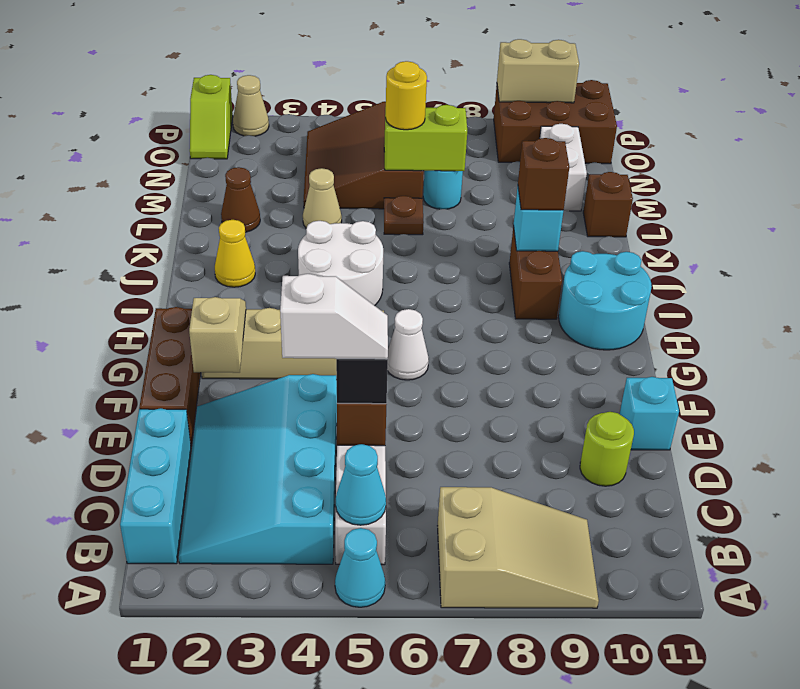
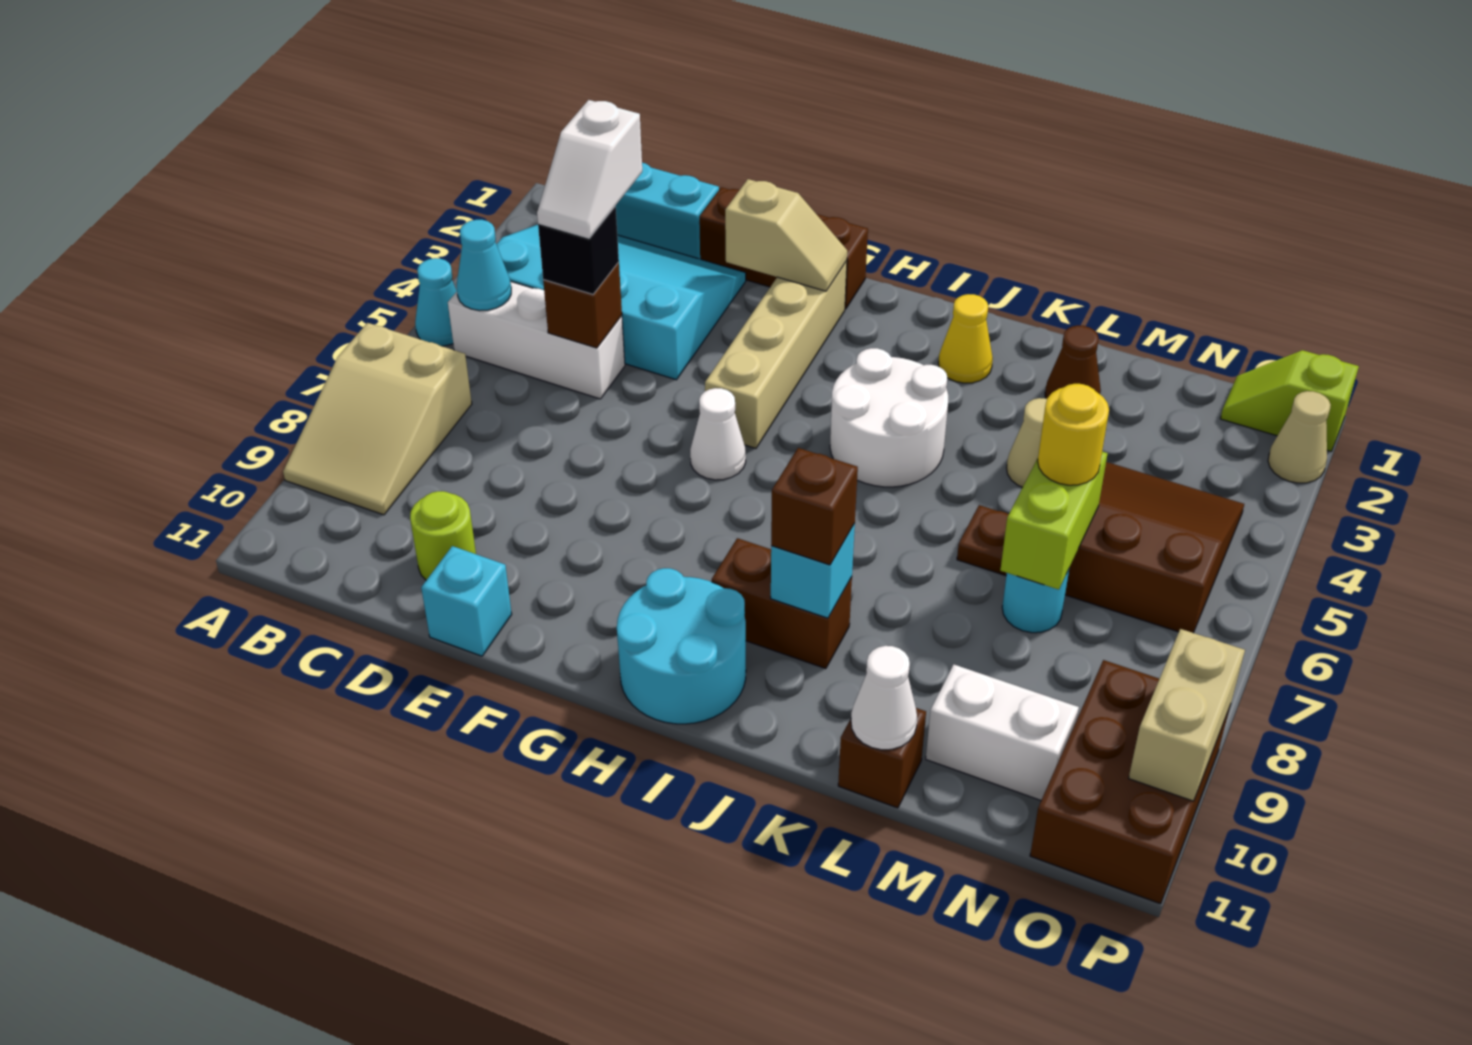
none -> white cone L11 level 2

